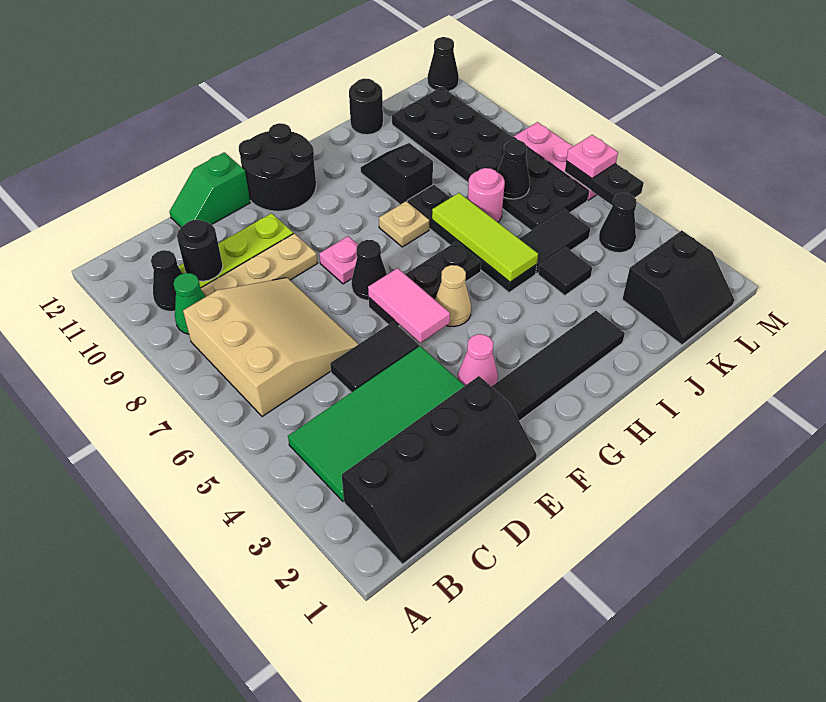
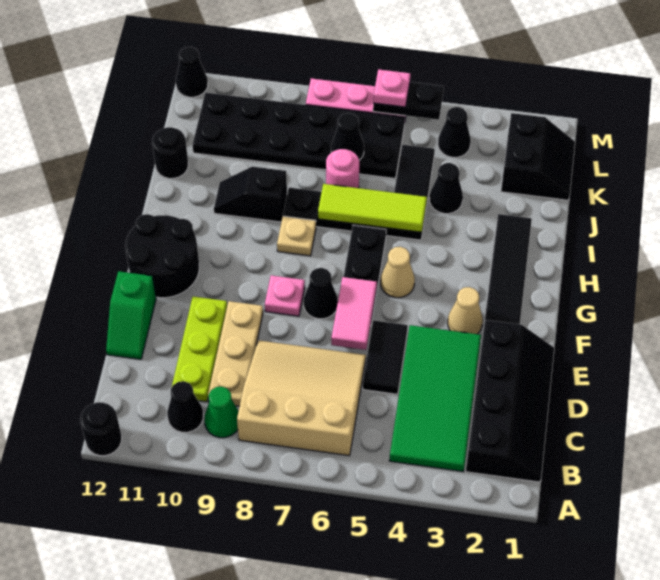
black round brick C10 level 2 -> black round brick A12 level 1
pink cone F3 level 1 -> tan cone F3 level 1
pink tile F5:F6 level 2 -> pink tile E6:F6 level 2
black tile J4 level 1 -> black cone J4 level 1

